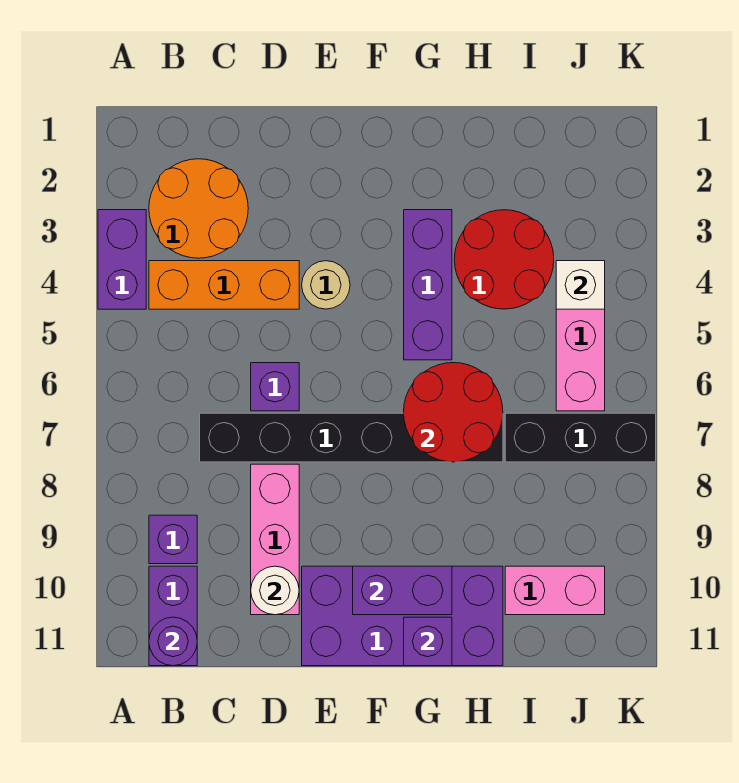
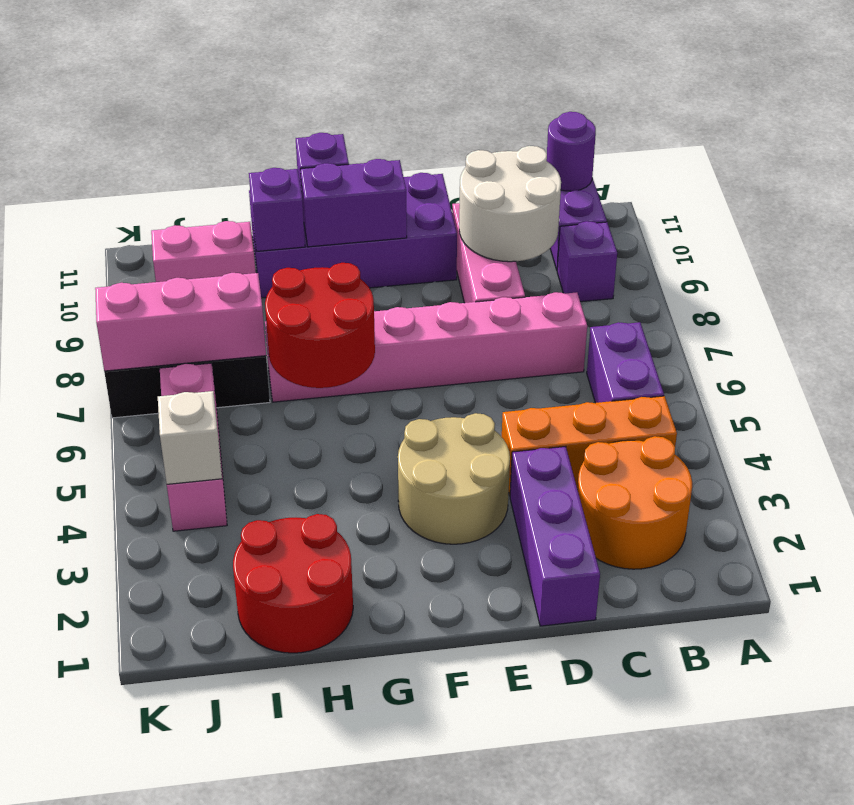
purple brick A3:A4 level 1 -> purple brick B5:B6 level 1
black brick C7:H7 level 1 -> pink brick C7:H7 level 1
purple brick D6 level 1 -> purple brick H10 level 2
white round brick D10 level 2 -> white round brick C9:D10 level 2
tan round brick E4 level 1 -> tan round brick E3:F4 level 1
purple brick G3:G5 level 1 -> purple brick D1:D3 level 1
red round brick H3:I4 level 1 -> red round brick H1:I2 level 1
none -> pink brick I7:K7 level 2

